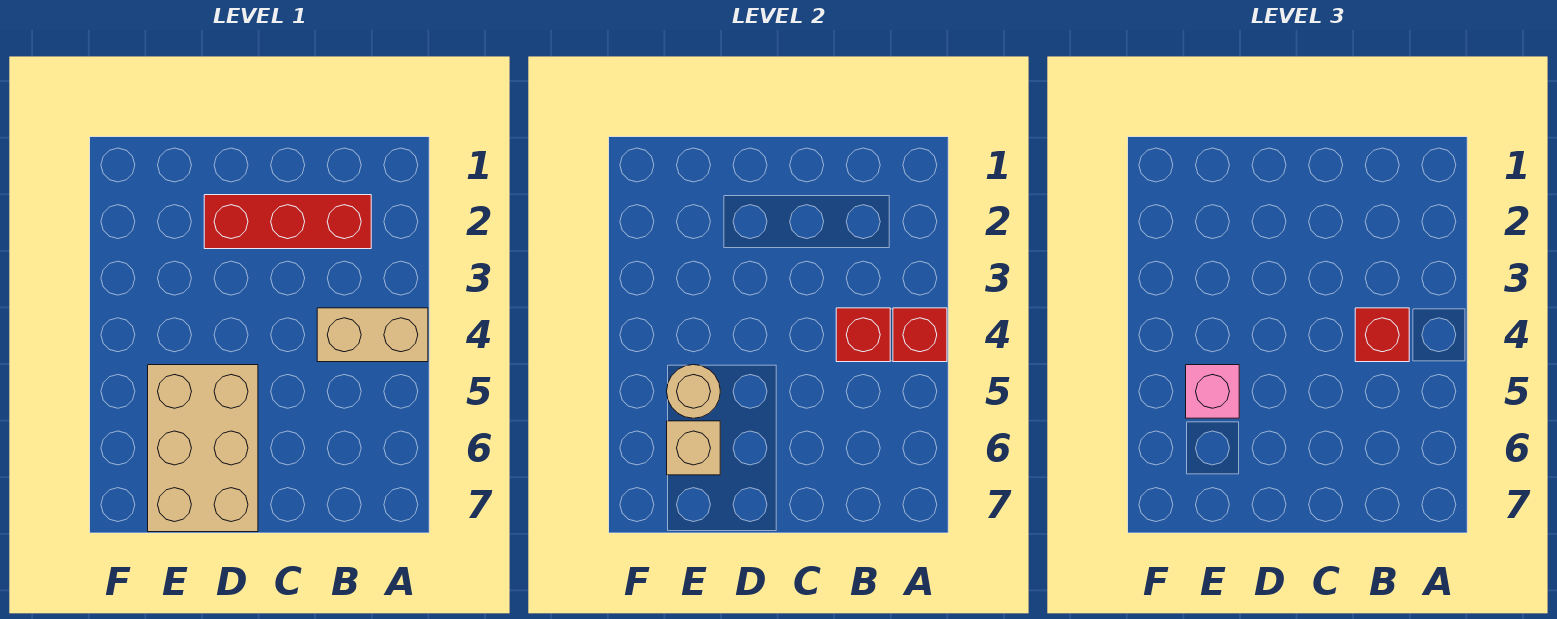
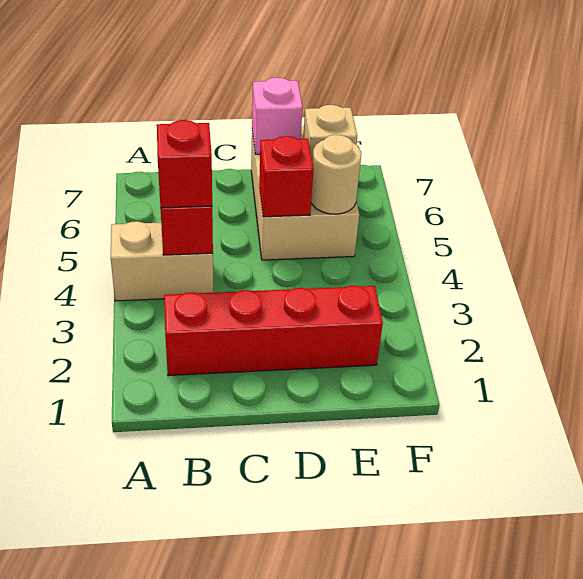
red brick A4 level 2 -> red brick D5 level 2
red brick B2:D2 level 1 -> red brick B2:E2 level 1
pink brick E5 level 3 -> pink brick D7 level 2

